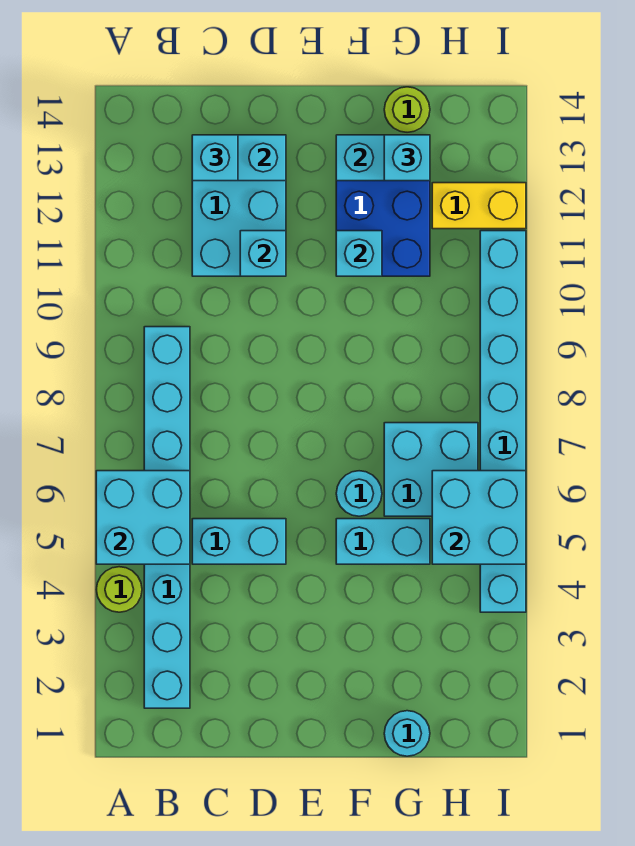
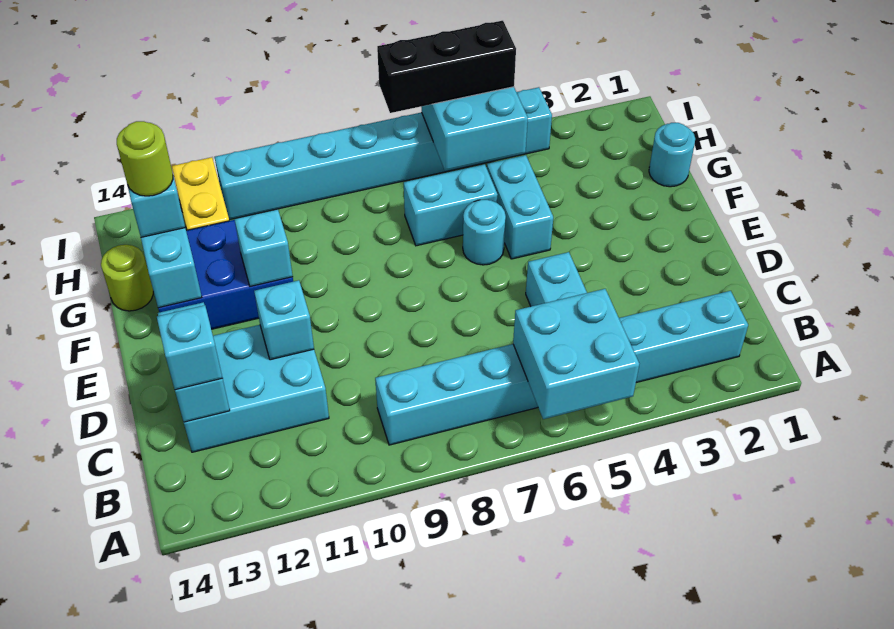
lime round brick A4 level 1 -> lime round brick G13 level 4
cyan brick G6:H7 level 1 -> cyan brick G6:G7 level 1
none -> black brick I5:I7 level 3

